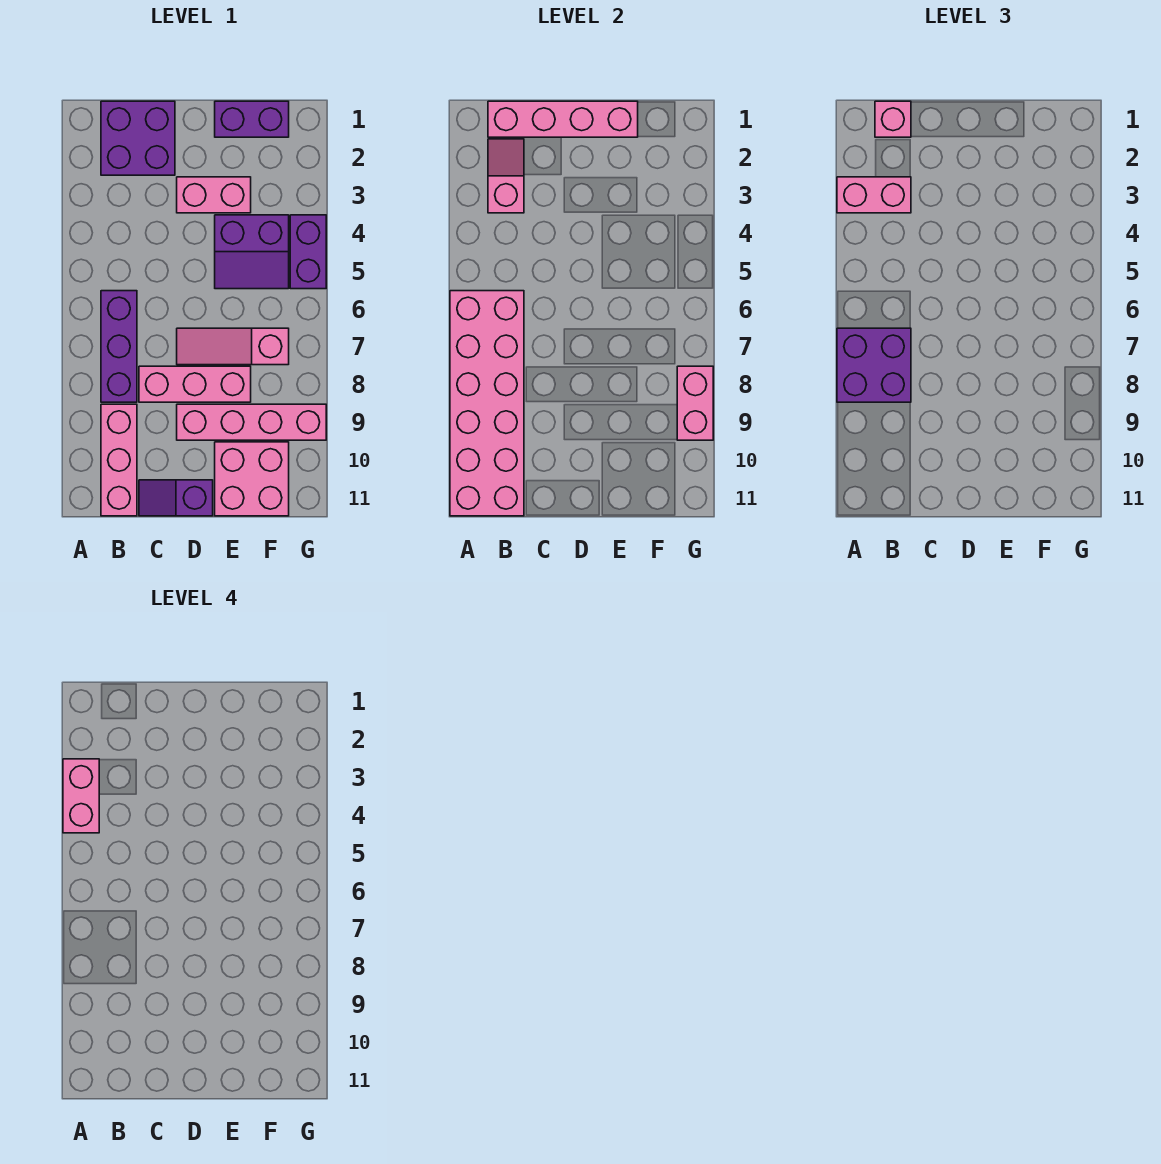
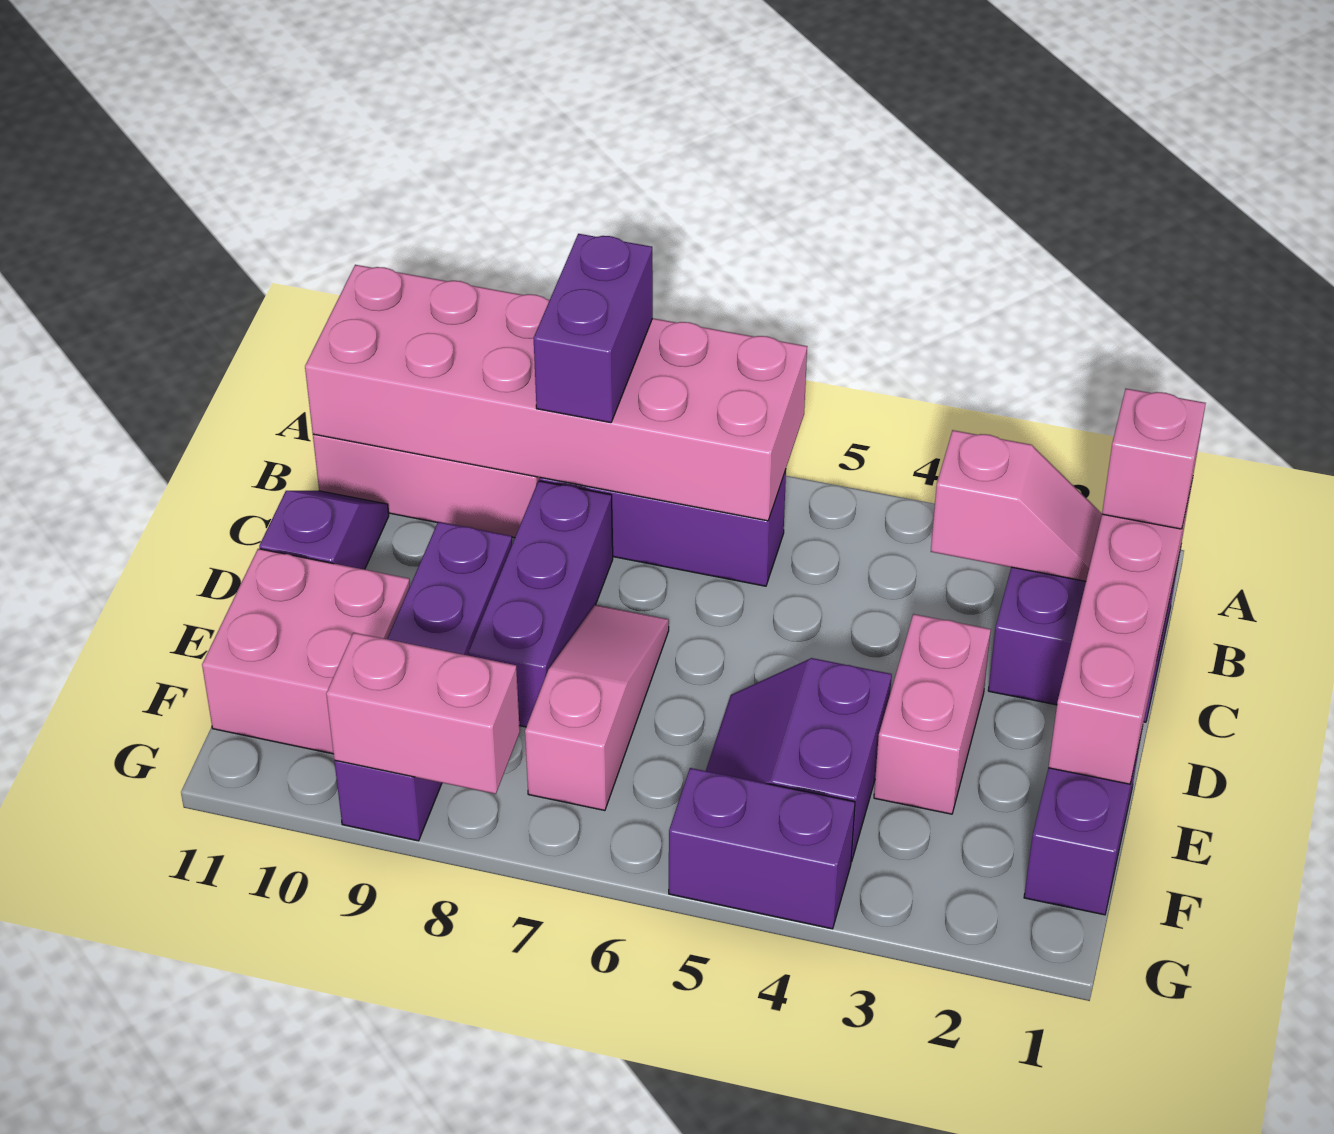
pink brick A3:B3 level 3 -> none
pink brick A3:A4 level 4 -> none
purple brick A7:B8 level 3 -> purple brick A8:B8 level 3
pink brick C8:E8 level 1 -> purple brick C8:E8 level 1
pink brick D9:G9 level 1 -> purple brick D9:G9 level 1

